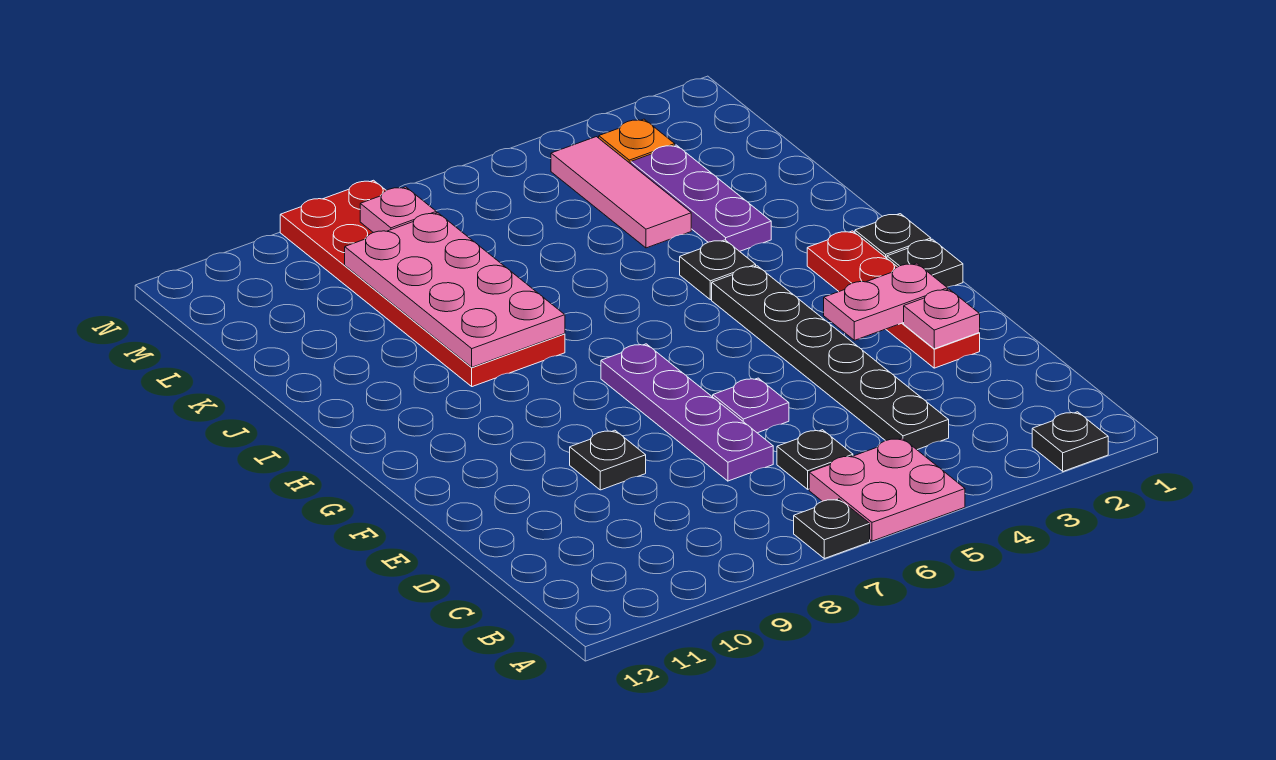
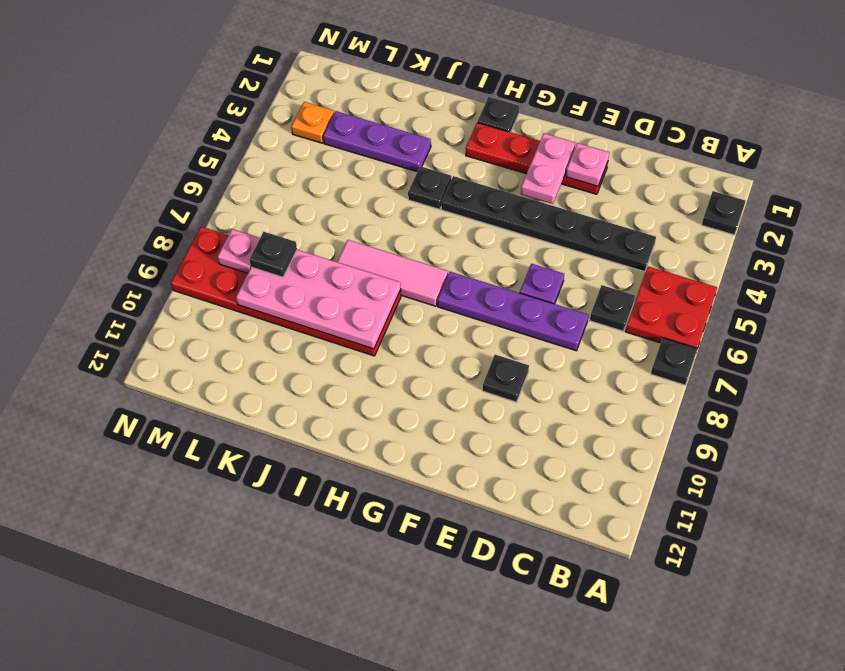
pink plate A5:B6 level 1 -> red plate A5:B6 level 1
black plate G1 level 1 -> black plate L8 level 3
pink tile K4:M4 level 1 -> pink tile H7:J7 level 1

